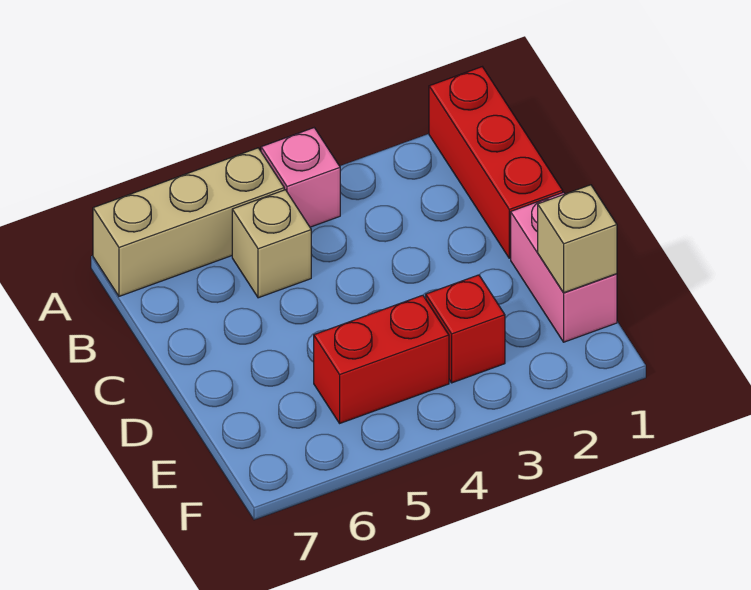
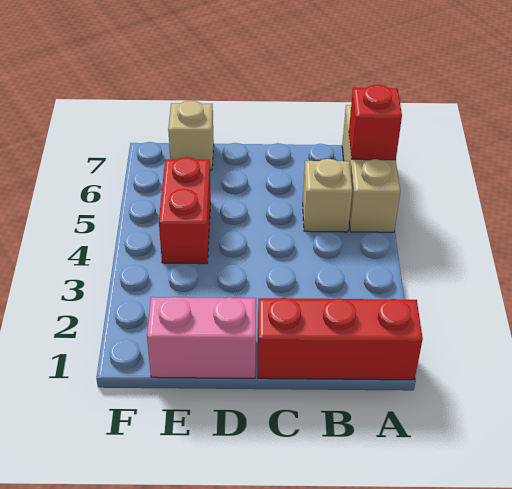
pink brick A4 level 1 -> none
tan brick E1 level 2 -> tan brick E7 level 1
red brick E3 level 1 -> red brick A6 level 2

